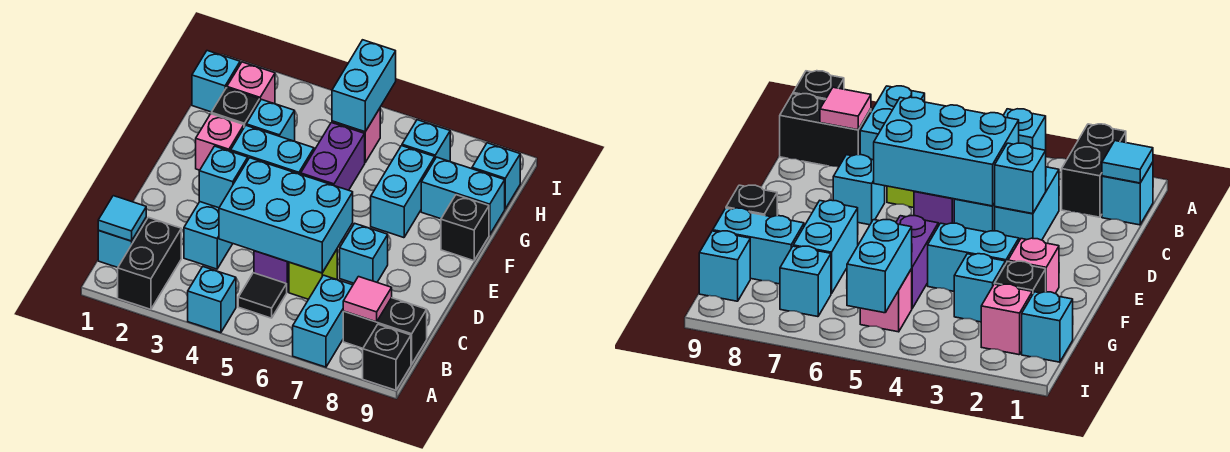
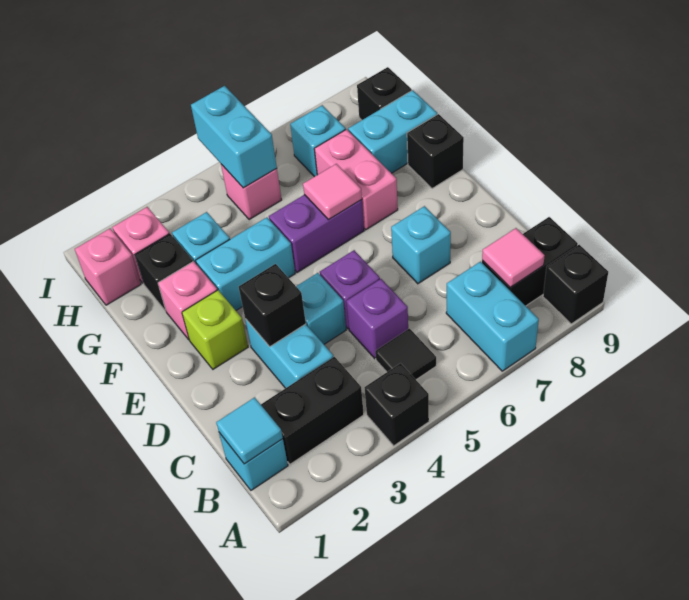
black brick A2:B2 level 1 -> black brick B2:B3 level 1
cyan brick A4 level 1 -> black brick A4 level 1
cyan brick C4:D6 level 2 -> none
lime brick C6 level 1 -> lime brick E2 level 1
cyan brick D3 level 2 -> black brick D3 level 2
purple brick F5:G5 level 1 -> purple brick F5:F6 level 1
none -> pink tile F6 level 2
cyan brick F7:G7 level 1 -> pink brick F7:G7 level 1
cyan brick H1 level 1 -> pink brick H1 level 1
cyan brick H9 level 1 -> black brick H9 level 1

